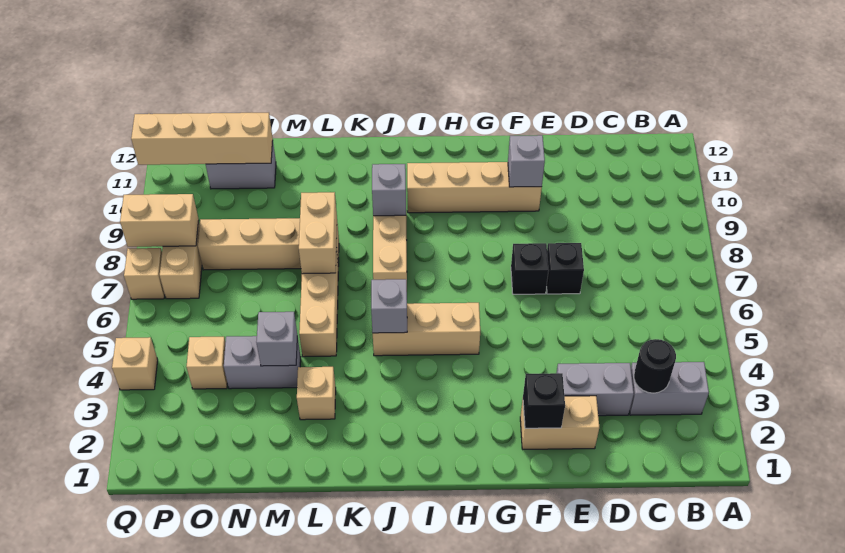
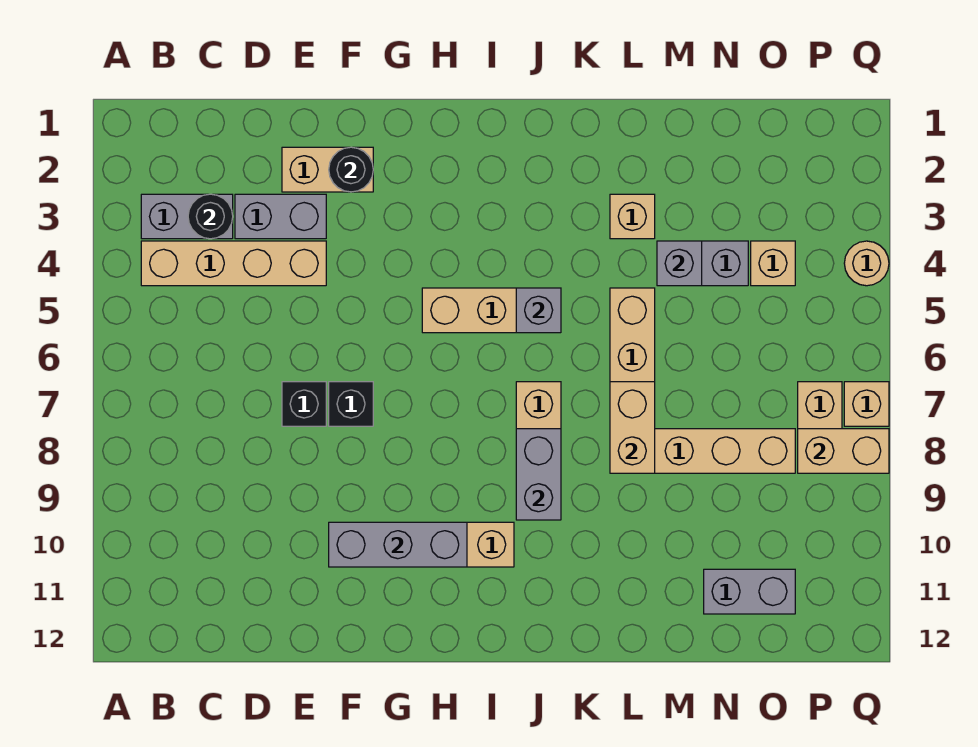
black brick F2 level 2 -> black round brick F2 level 2
grey brick F10 level 2 -> grey brick F10:H10 level 2
grey brick J9 level 2 -> grey brick J8:J9 level 2
tan brick N11:Q11 level 2 -> tan brick B4:E4 level 1
tan brick Q4 level 1 -> tan round brick Q4 level 1

